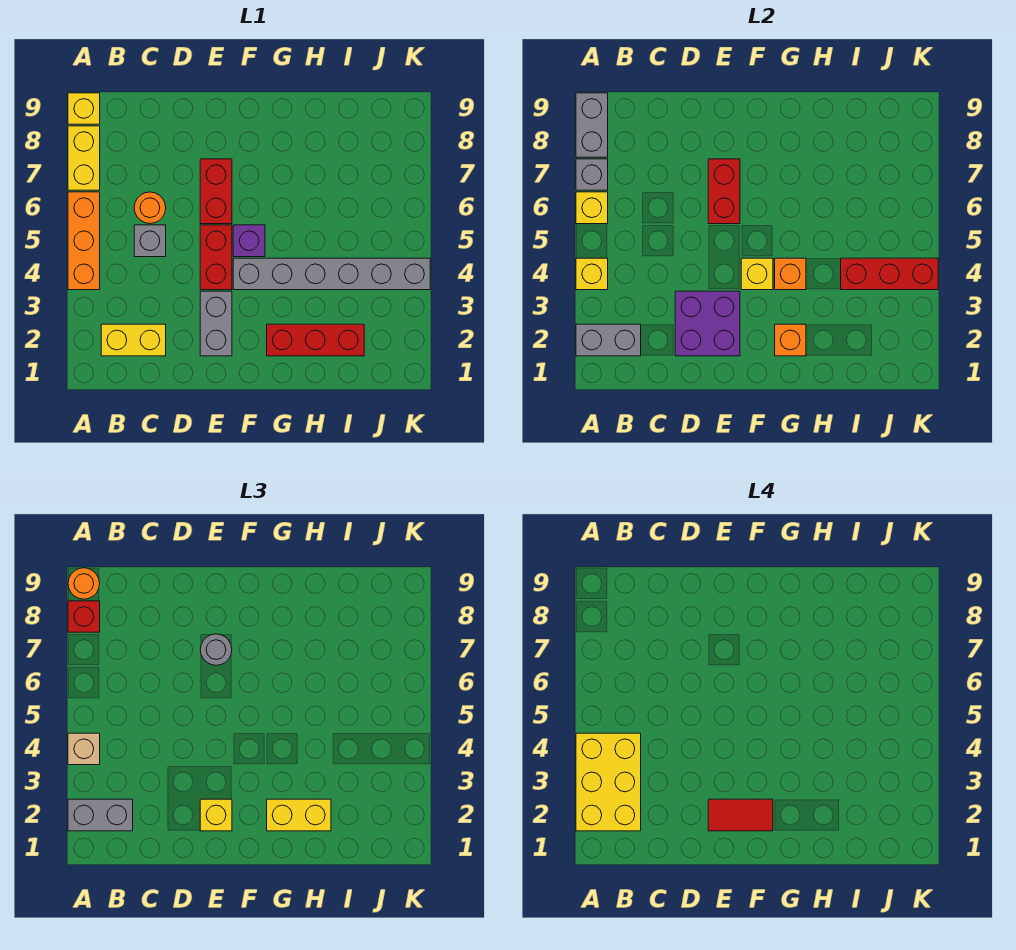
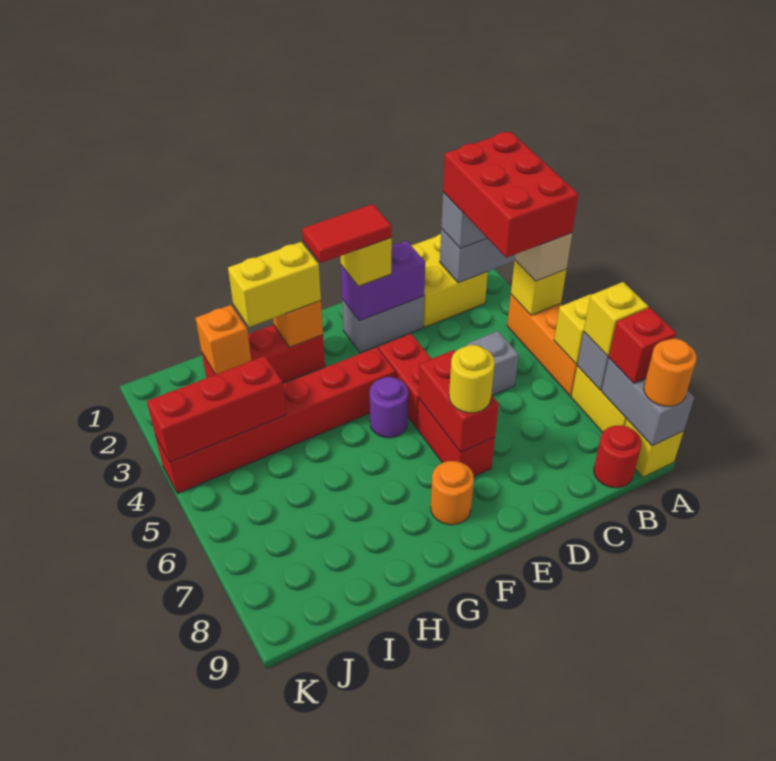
yellow brick A2:B4 level 4 -> red brick A2:B4 level 4
yellow brick B2:C2 level 1 -> yellow brick B1:C2 level 1
none -> red round brick B9 level 1
orange round brick C6 level 1 -> orange round brick F8 level 1
purple brick D2:E3 level 2 -> purple brick D2:E2 level 2
grey brick E2:E3 level 1 -> grey brick D2:E2 level 1
grey round brick E7 level 3 -> yellow round brick E7 level 3
grey brick F4:K4 level 1 -> red brick F4:K4 level 1
yellow brick F4 level 2 -> yellow brick A7 level 3
purple brick F5 level 1 -> purple round brick F5 level 1
orange brick G4 level 2 -> orange brick I2 level 2

